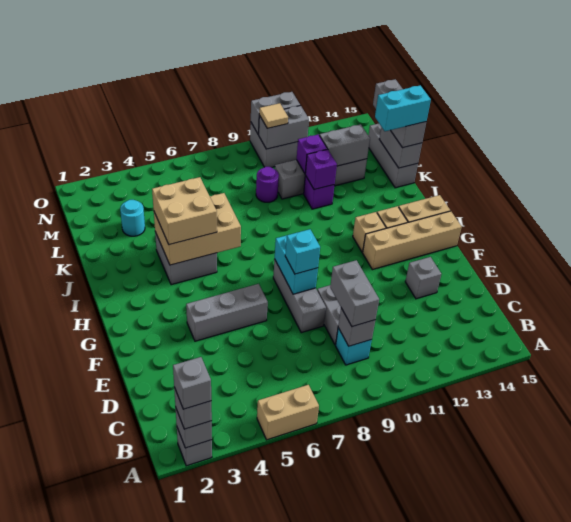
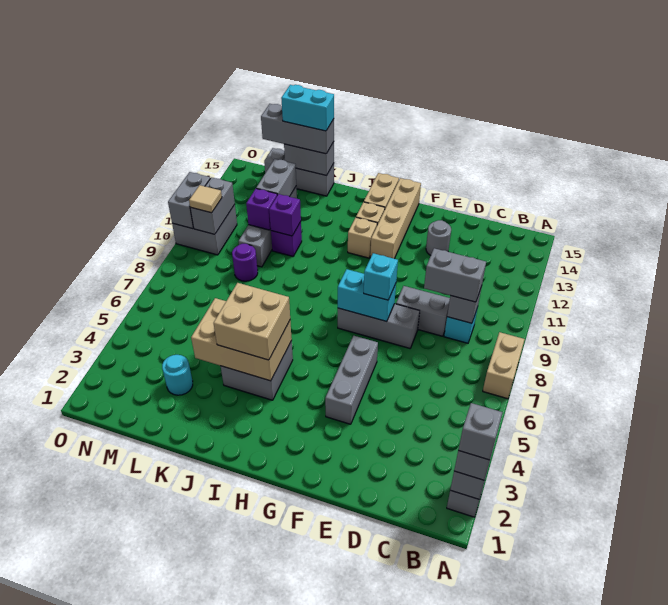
tan brick A5:A6 level 1 -> tan brick A7:A8 level 1
grey brick E13 level 1 -> grey round brick E13 level 1
tan brick I4:J6 level 2 -> tan brick I4:K5 level 2
cyan brick K14:K15 level 4 -> cyan brick K15:L15 level 4

